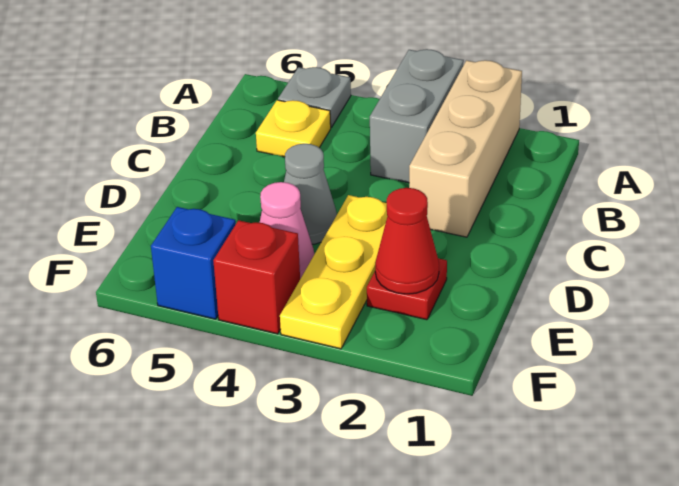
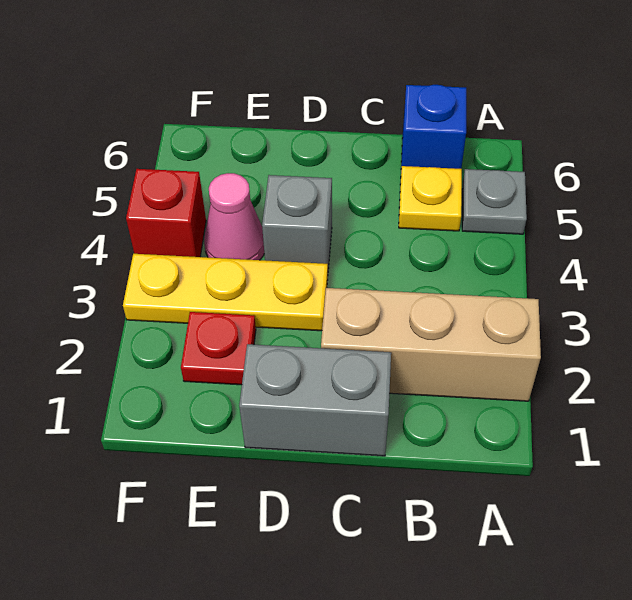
grey brick A3:B3 level 1 -> grey brick C1:D1 level 1
grey cone D4 level 1 -> grey brick D4 level 1
red cone E2 level 2 -> none
blue brick F5 level 1 -> blue brick B6 level 1

